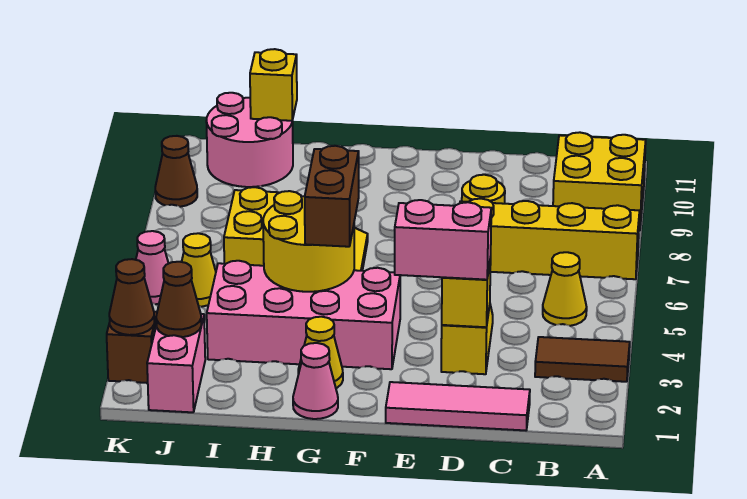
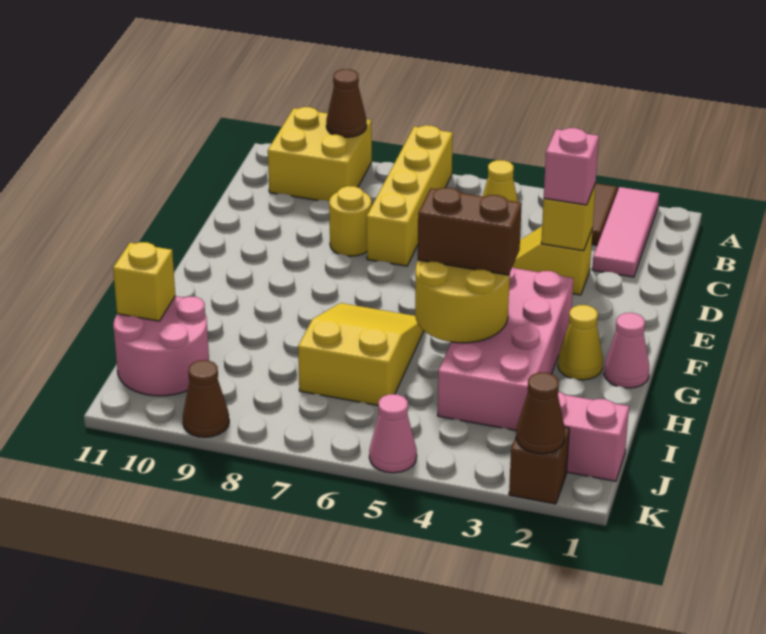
pink tile C1:E1 level 1 -> pink tile A2:C2 level 1
pink brick D3:E3 level 3 -> pink brick D3 level 3
brown cone J2 level 2 -> brown cone A9 level 2
yellow cone J5 level 1 -> none

